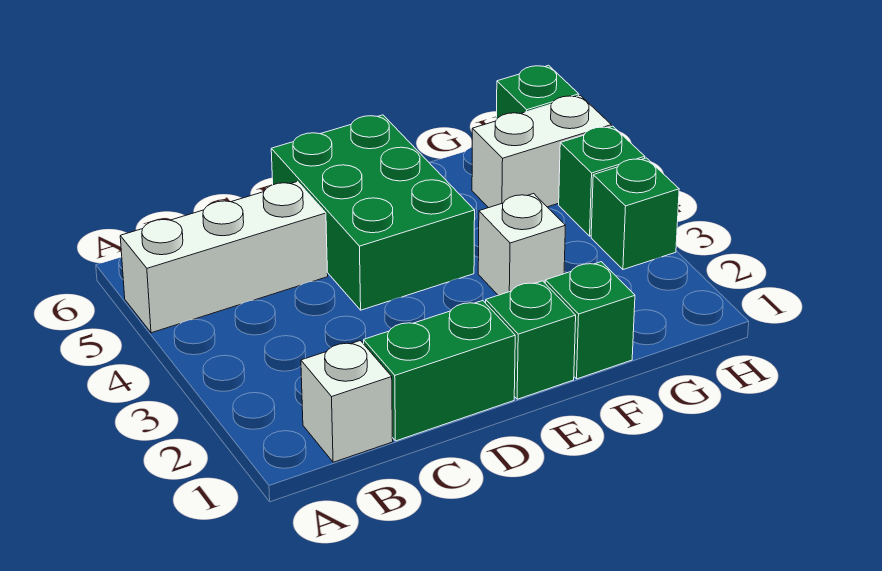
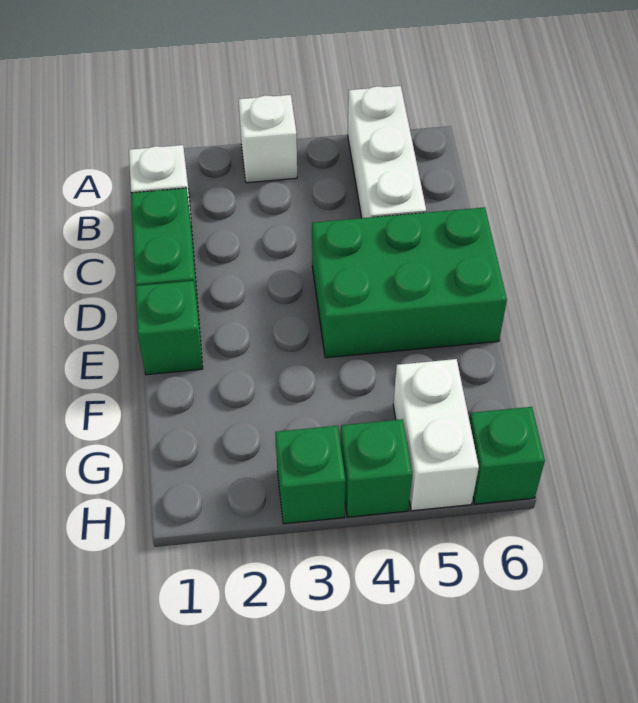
green brick F1 level 1 -> none
white brick F3 level 1 -> white brick A3 level 1

